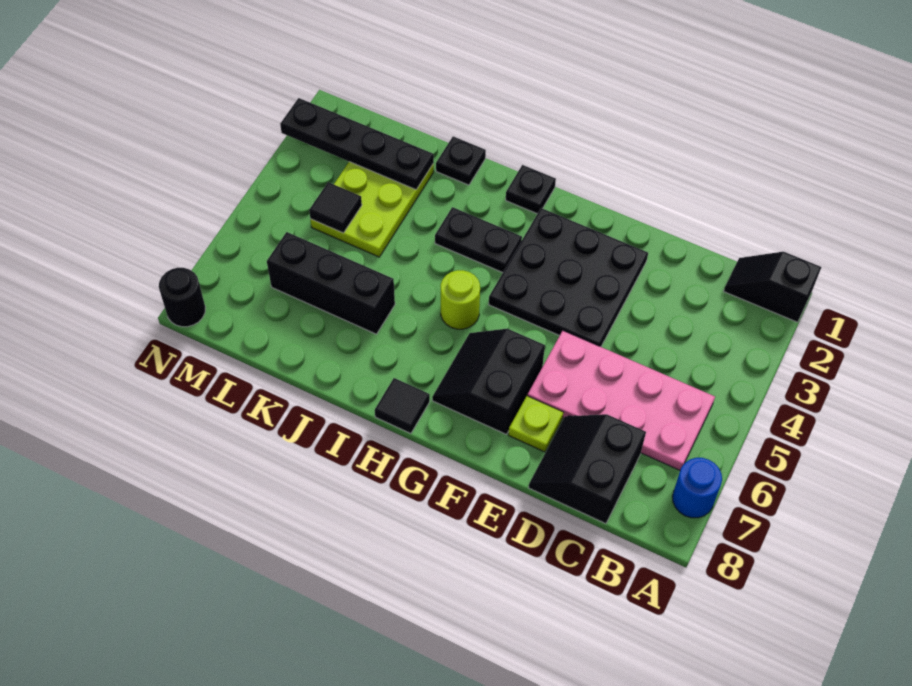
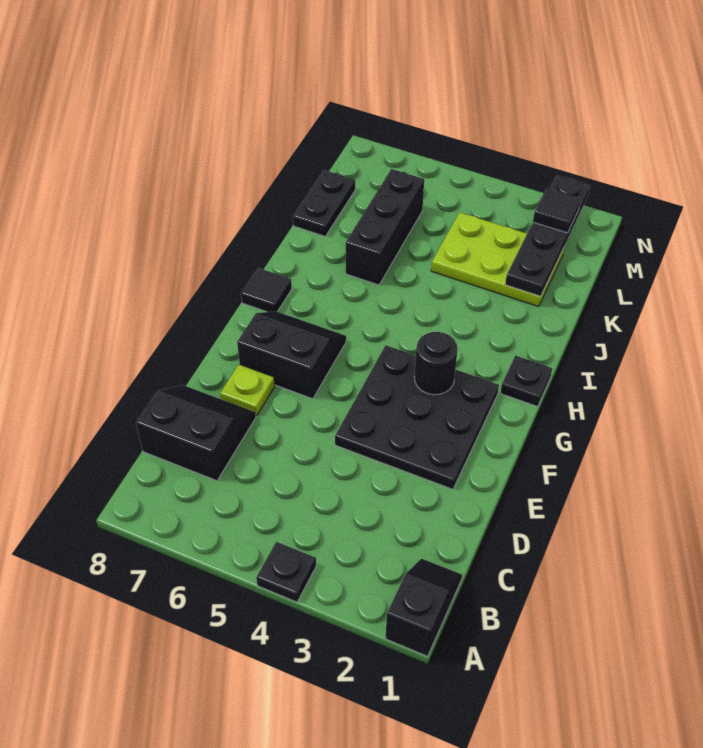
blue round brick A7 level 1 -> none
pink plate B5:E6 level 1 -> none
black plate H3:I3 level 1 -> black plate K8:L8 level 1
lime round brick H5 level 1 -> none
black plate J1 level 1 -> black plate A4 level 1
black tile L4 level 2 -> black tile M2 level 3
black round brick N8 level 1 -> black round brick G3 level 2

